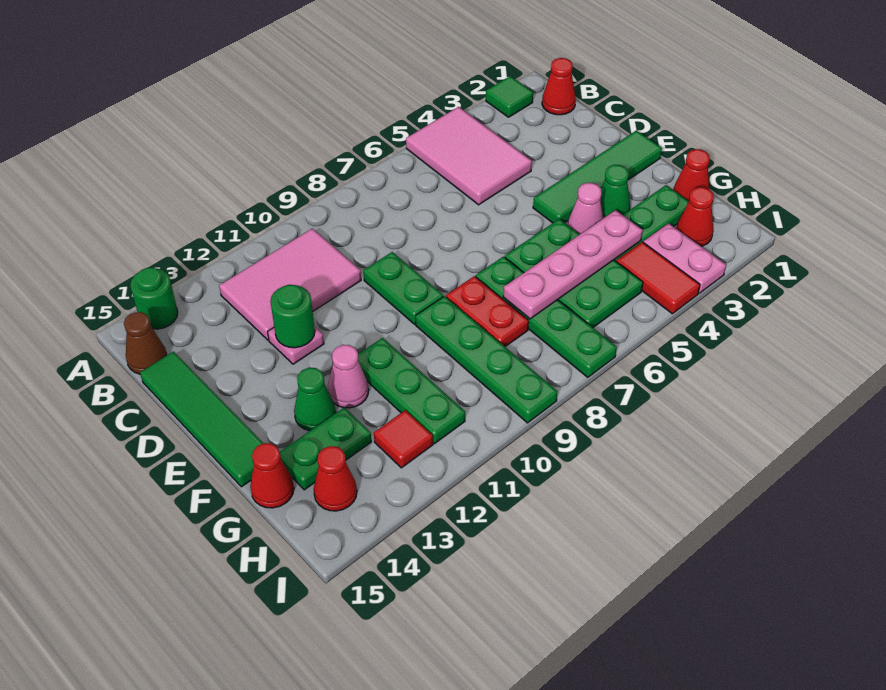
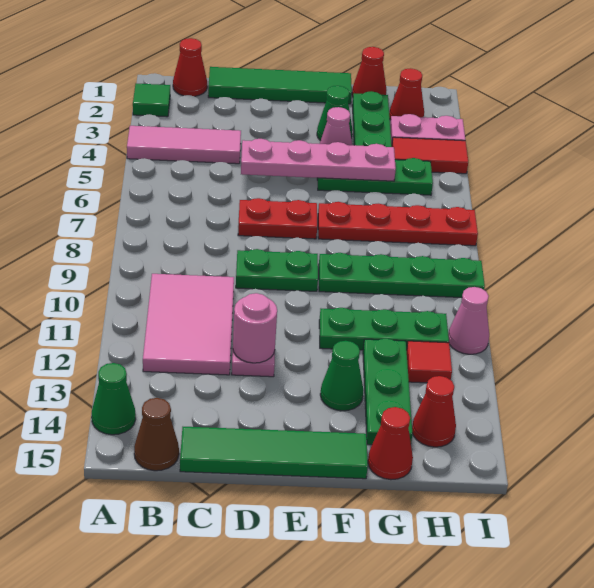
pink tile A4:C5 level 1 -> pink tile A4:C4 level 1
green round brick A14 level 1 -> green cone A14 level 1
green round brick D12 level 2 -> pink round brick D12 level 2
green tile E1:E4 level 1 -> green tile C1:F1 level 1
green plate F5:H6 level 1 -> green plate F5:H5 level 1
green plate F7:I7 level 1 -> red plate F7:I7 level 1
red plate F8:G8 level 1 -> red plate D7:E7 level 1
pink cone F12 level 1 -> pink cone I11 level 1
pink plate G4:G7 level 2 -> pink plate D5:G5 level 2
green plate G13:G14 level 1 -> green plate G12:G14 level 1

